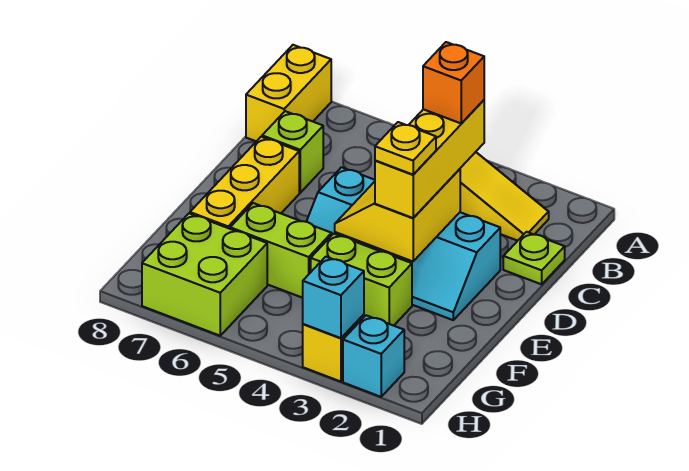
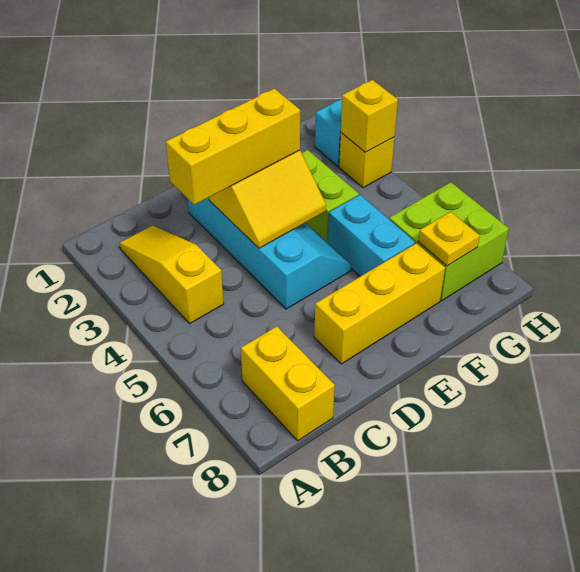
yellow brick A8:B8 level 1 -> yellow brick B7:B8 level 1
lime plate C1 level 1 -> none
orange brick C3 level 4 -> none
lime brick C7 level 1 -> none
yellow plate E3 level 4 -> yellow plate G7 level 2
lime brick F5:F6 level 1 -> cyan brick F5:F6 level 1
cyan brick H3 level 2 -> yellow brick H3 level 2

